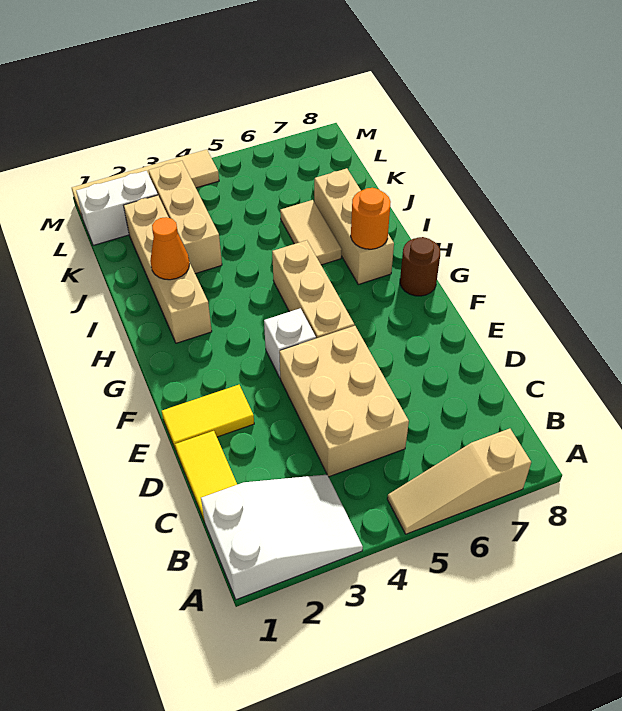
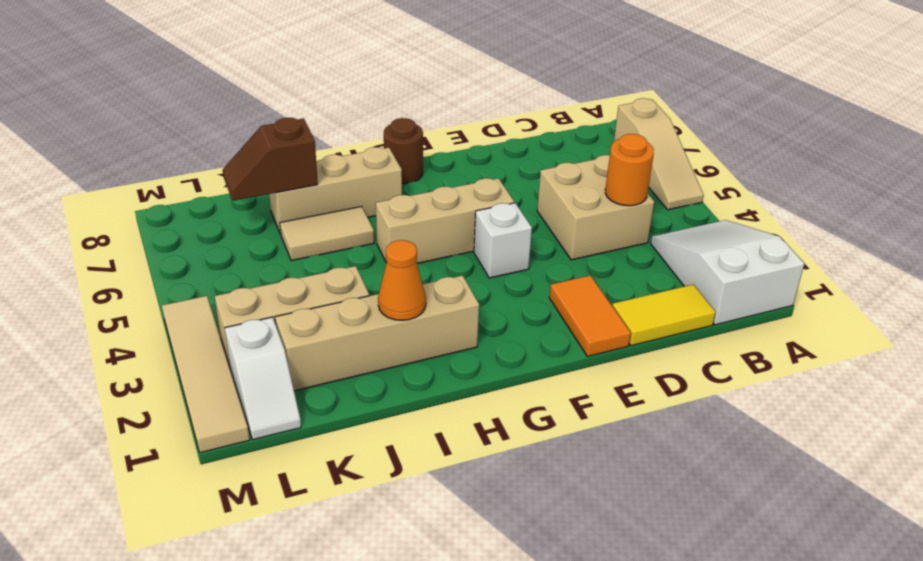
tan brick C4:E5 level 1 -> tan brick C4:D5 level 1
yellow tile E1:E2 level 1 -> orange tile E1:E2 level 1
orange round brick H7 level 2 -> orange round brick C4 level 2
none -> brown slope J7:K7 level 2 top J
white brick L1:L2 level 1 -> white slope L1:L2 level 1 top 2

